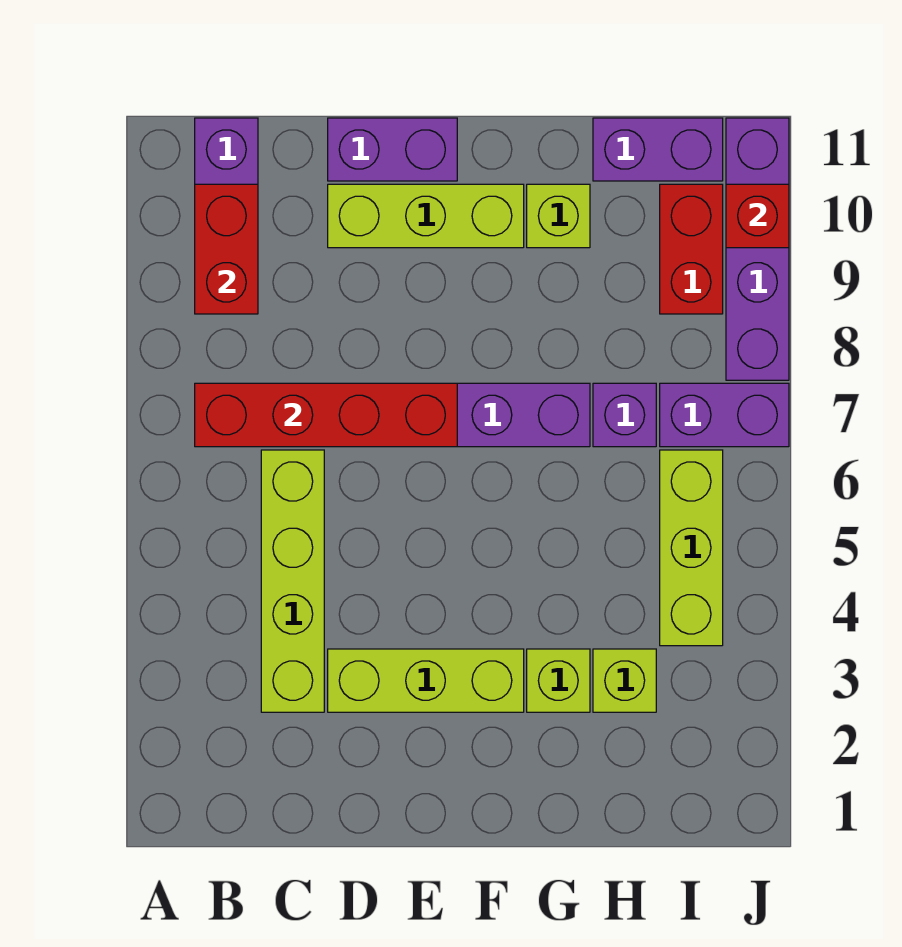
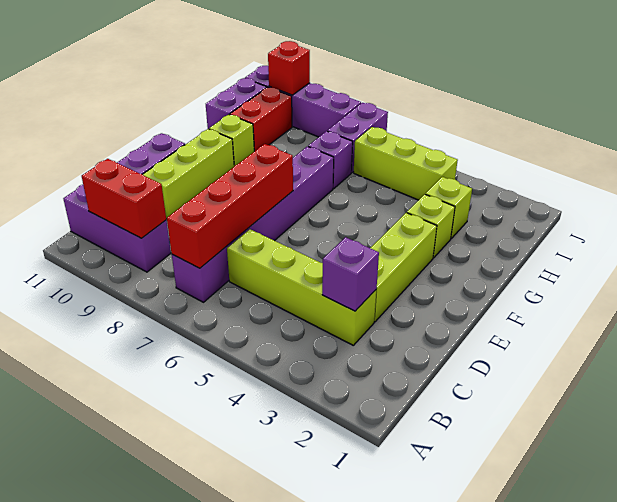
none -> purple brick C3 level 2
red brick I9:I10 level 1 -> red brick H10:I10 level 1

